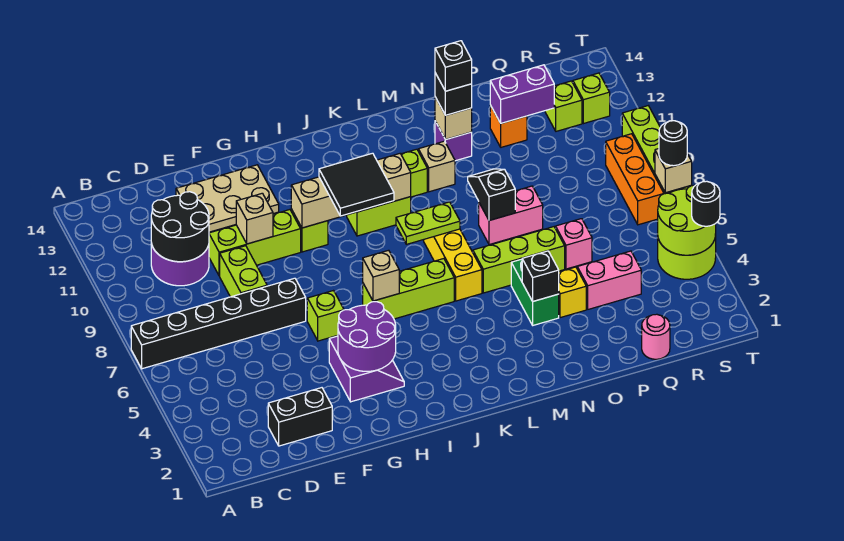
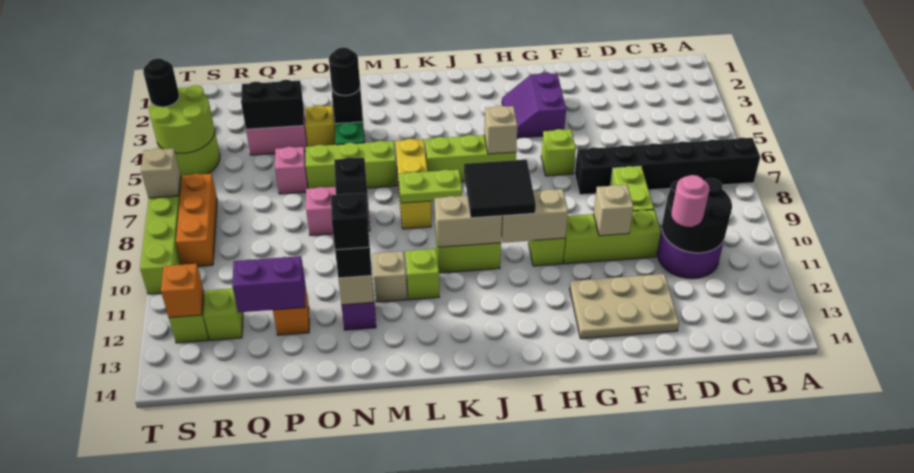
black brick D2:E2 level 1 -> black brick P4:Q4 level 2
purple round brick G3:H4 level 2 -> none
pink round brick Q1 level 1 -> pink round brick D11 level 3
none -> orange brick S12 level 2
black round brick T7 level 3 -> black round brick N4 level 3

